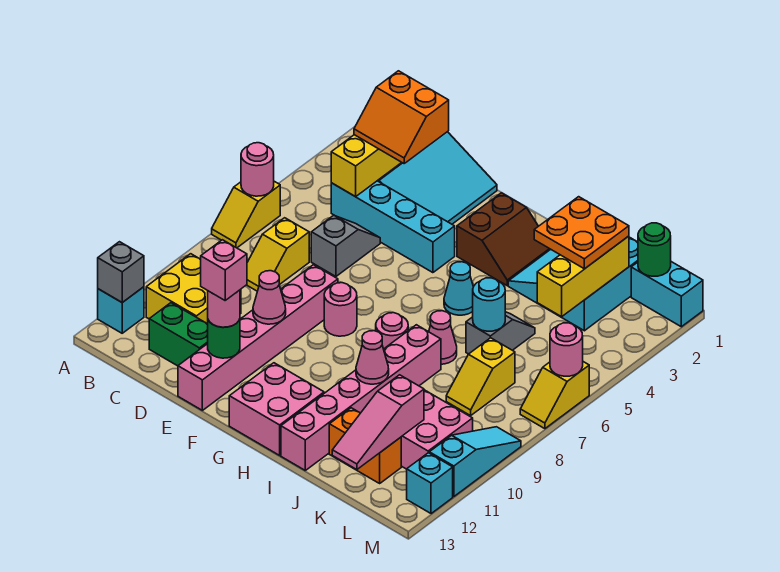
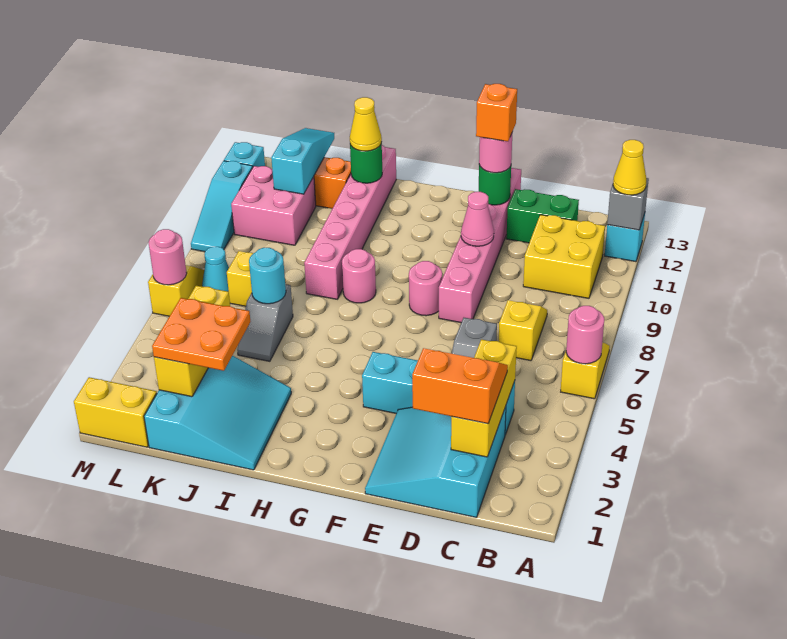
none -> yellow cone A12 level 3
pink brick E12 level 4 -> orange brick E12 level 4
brown slope G2:H3 level 1 top G -> none
pink brick G12:H13 level 1 -> none
cyan cone H5 level 1 -> cyan cone L7 level 1
pink cone I7 level 1 -> none
pink cone I10 level 2 -> none
none -> yellow cone I12 level 3
pink slope K11:K13 level 2 top 11 -> cyan slope K11:K13 level 2 top 11
cyan brick L1:M1 level 1 -> yellow brick L1:M1 level 1
green round brick L1 level 2 -> green round brick I12 level 2

